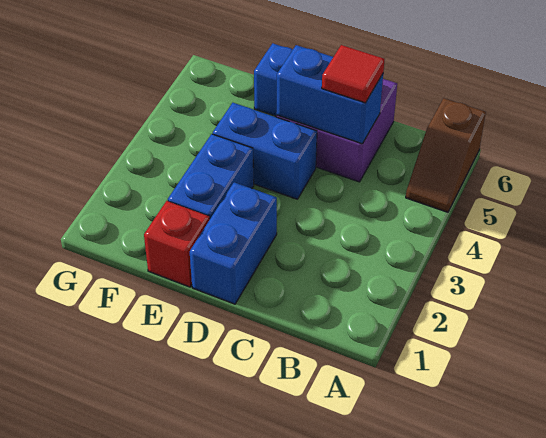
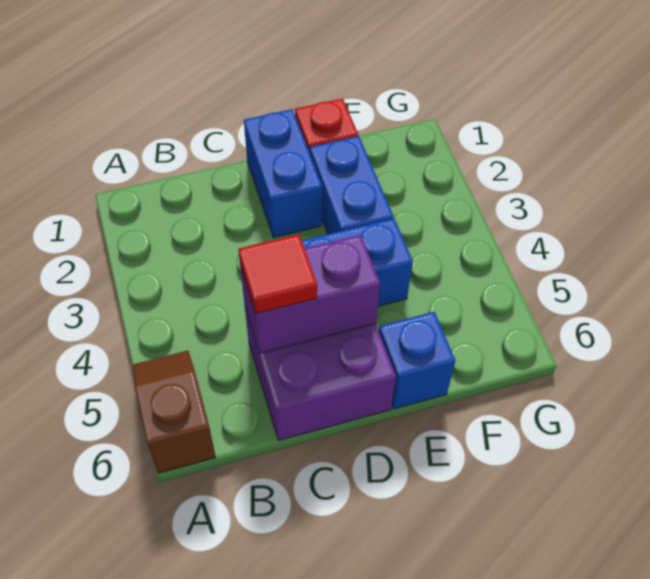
blue brick C5:D5 level 2 -> purple brick C5:D5 level 2

